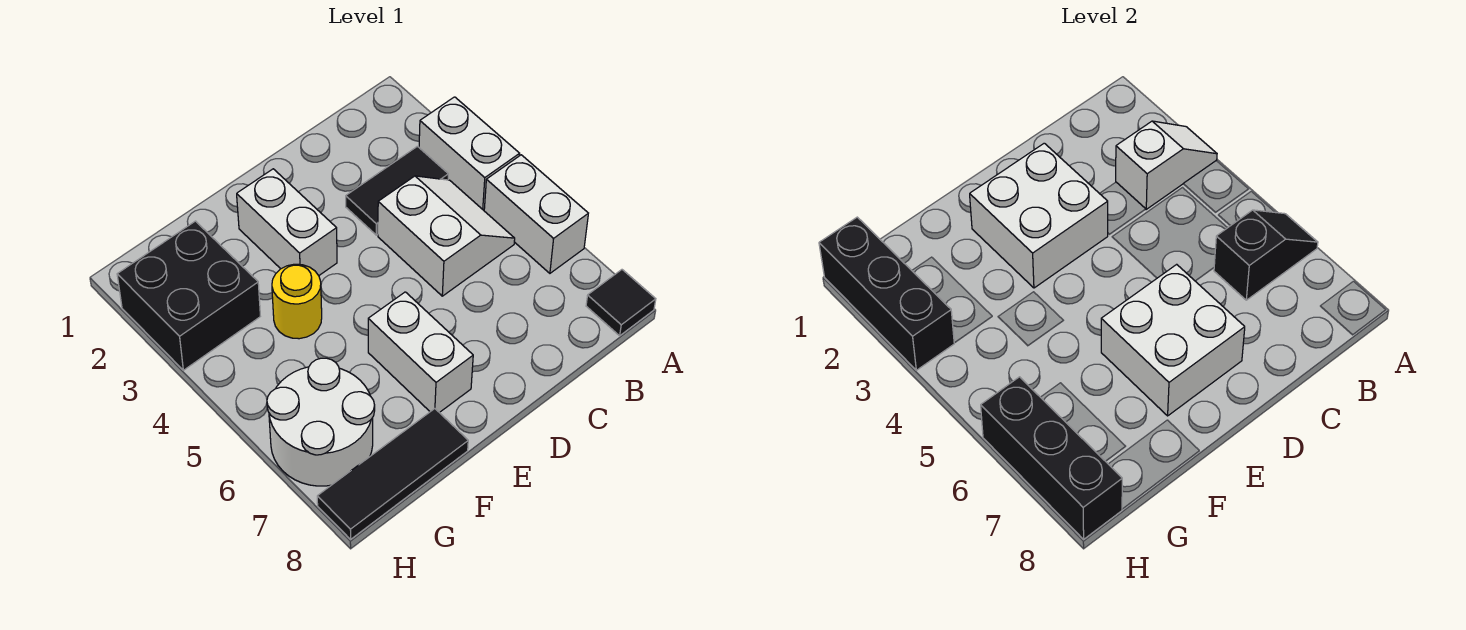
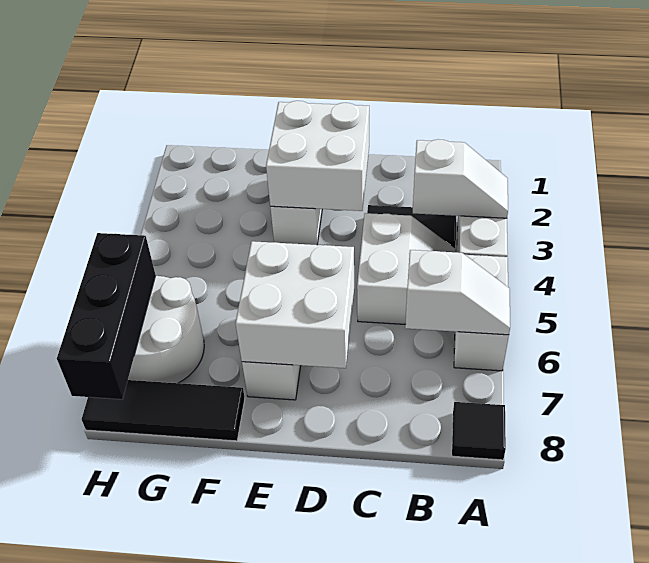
black slope A6:B6 level 2 top B -> white slope A6:B6 level 2 top B
yellow round brick F4 level 1 -> none
black brick G2:H3 level 1 -> none
black brick H1:H3 level 2 -> none

